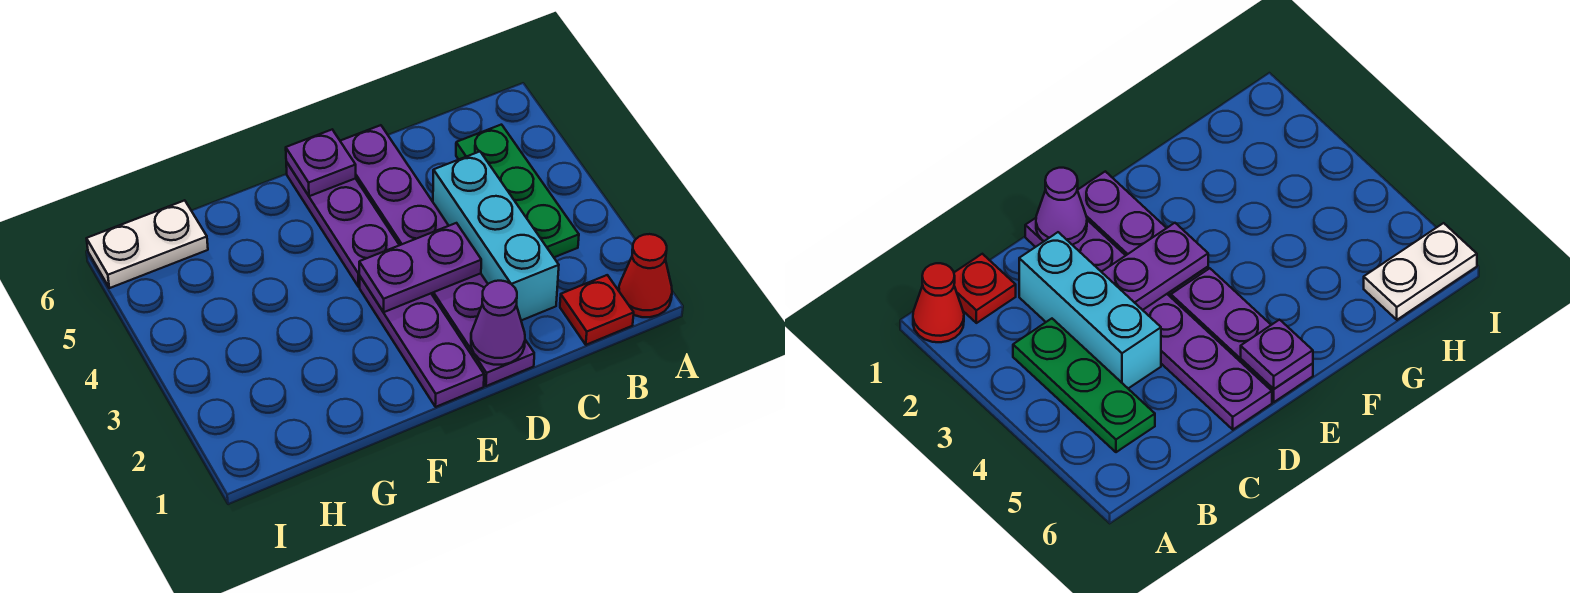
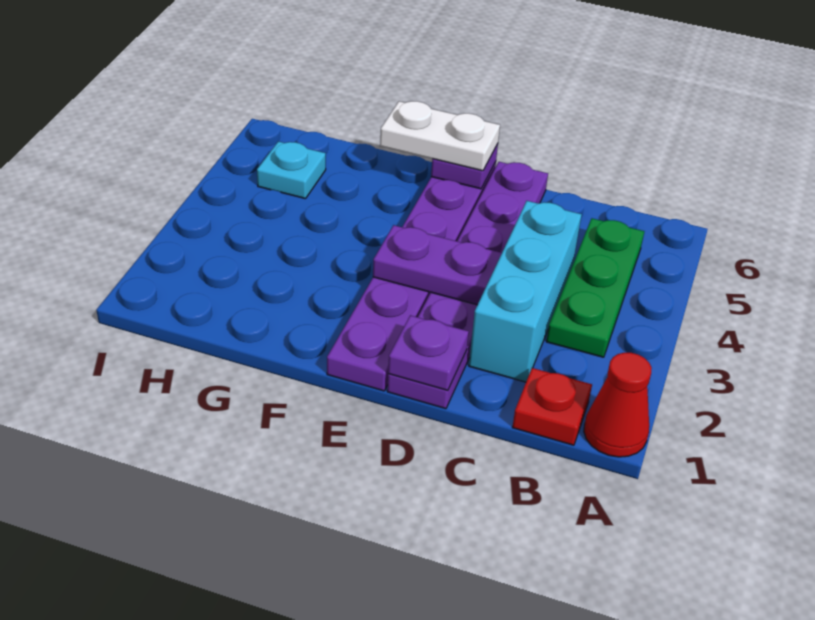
purple cone D1 level 2 -> purple plate D1 level 2
none -> cyan plate H5 level 1
white plate H6:I6 level 1 -> white plate E6:F6 level 3

